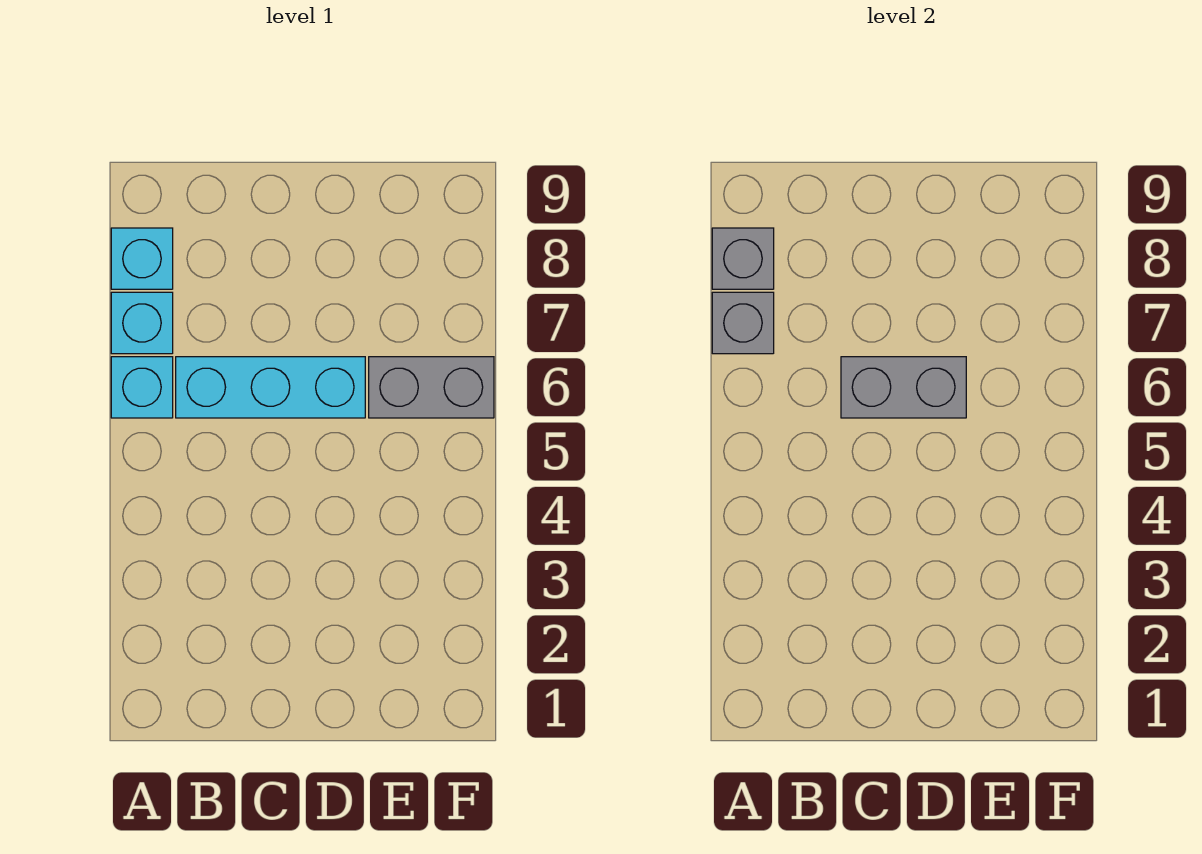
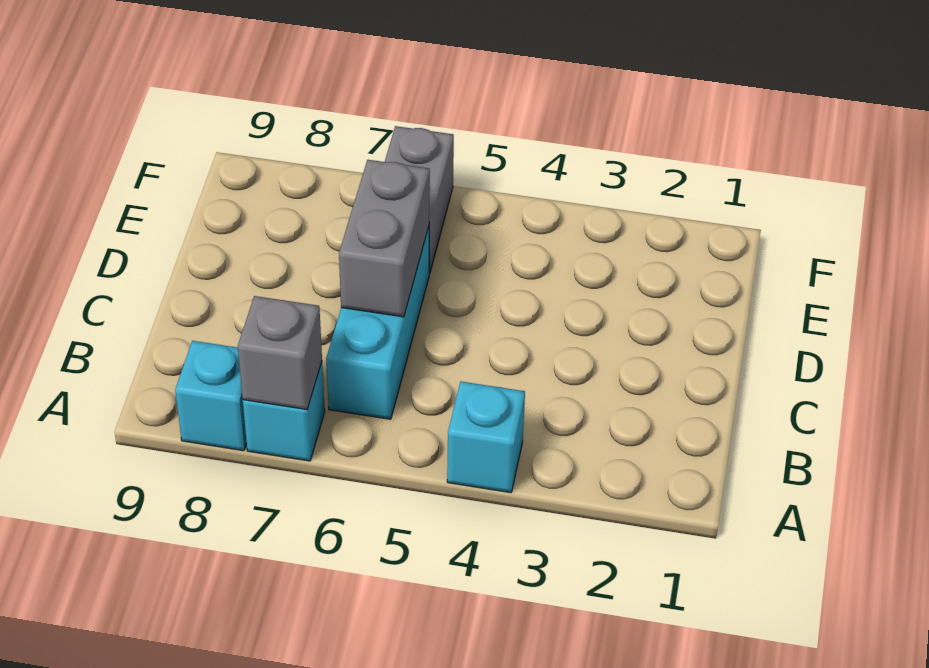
cyan brick A6 level 1 -> cyan brick A4 level 1
grey brick A8 level 2 -> none

